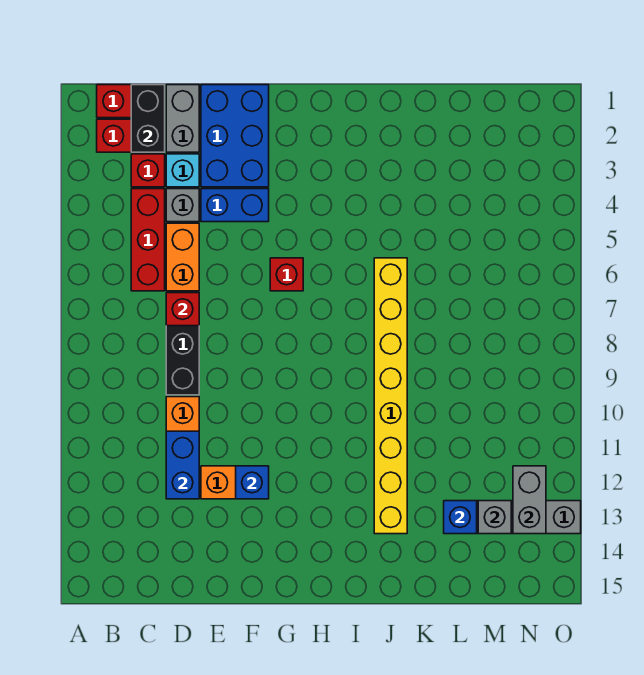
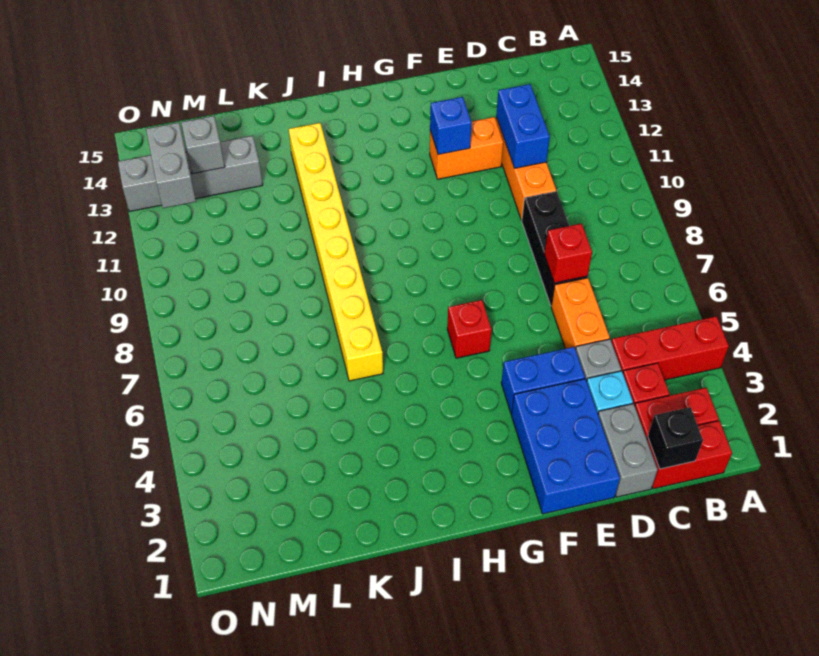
black brick C1:C2 level 2 -> black brick C1 level 2
red brick C4:C6 level 1 -> red brick A4:C4 level 1
blue brick L13 level 2 -> none

